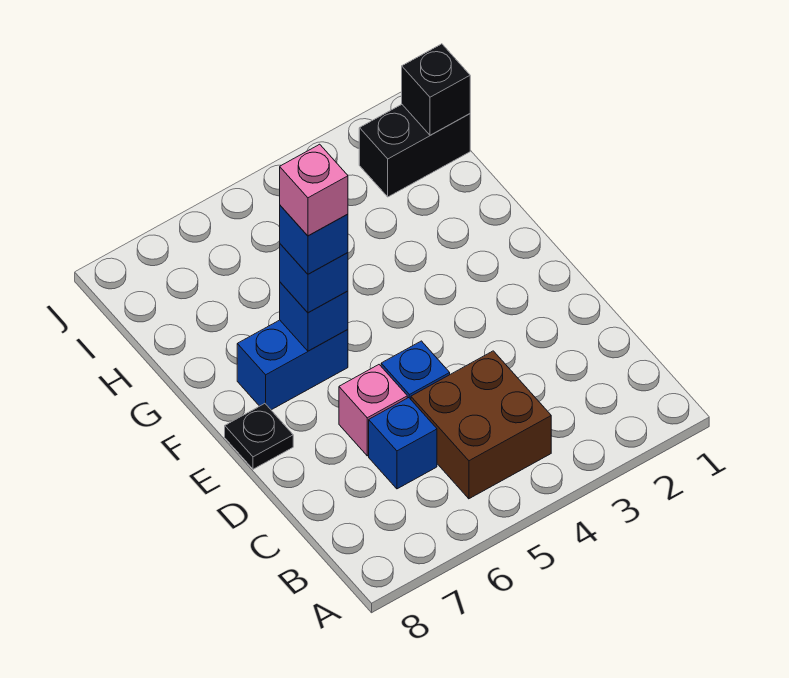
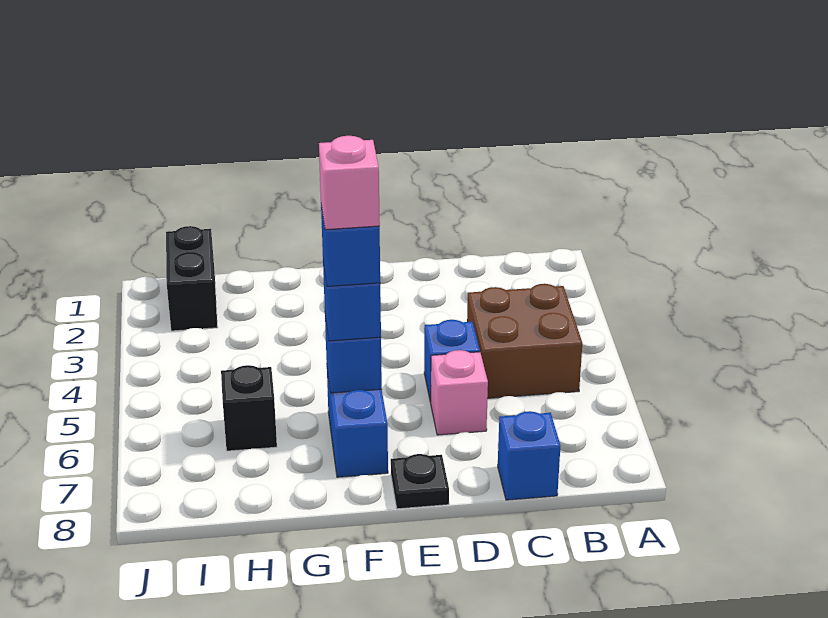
blue brick C6 level 1 -> blue brick C8 level 1
black brick I1 level 2 -> black brick H6 level 1

